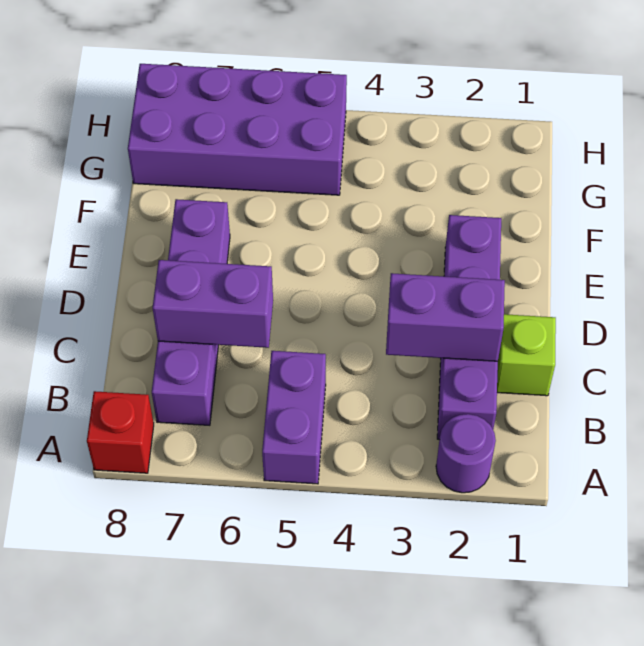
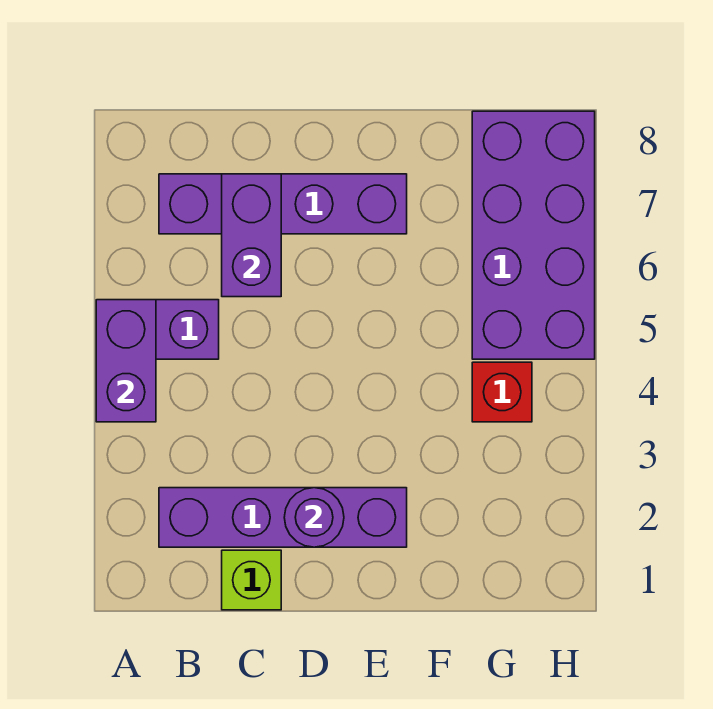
purple round brick A2 level 1 -> purple round brick D2 level 2
red brick A8 level 1 -> red brick G4 level 1
purple brick C2:C3 level 2 -> purple brick A4:A5 level 2

